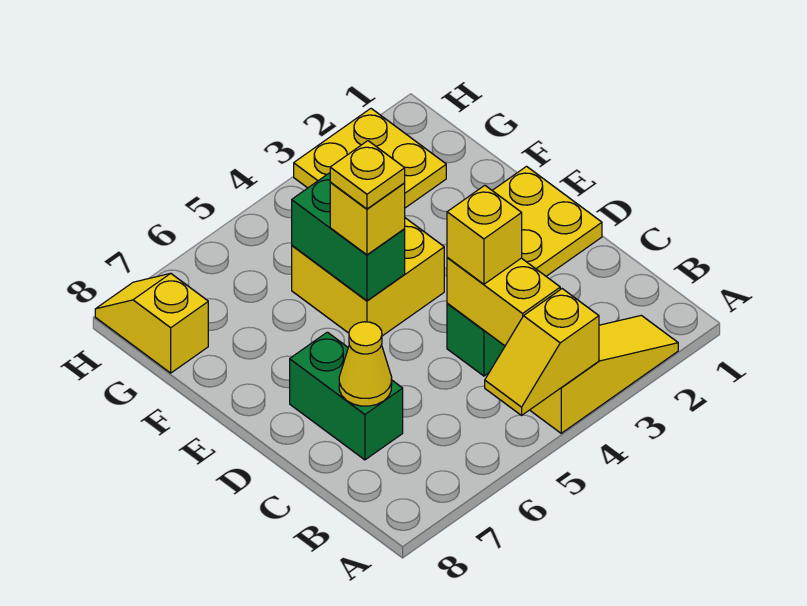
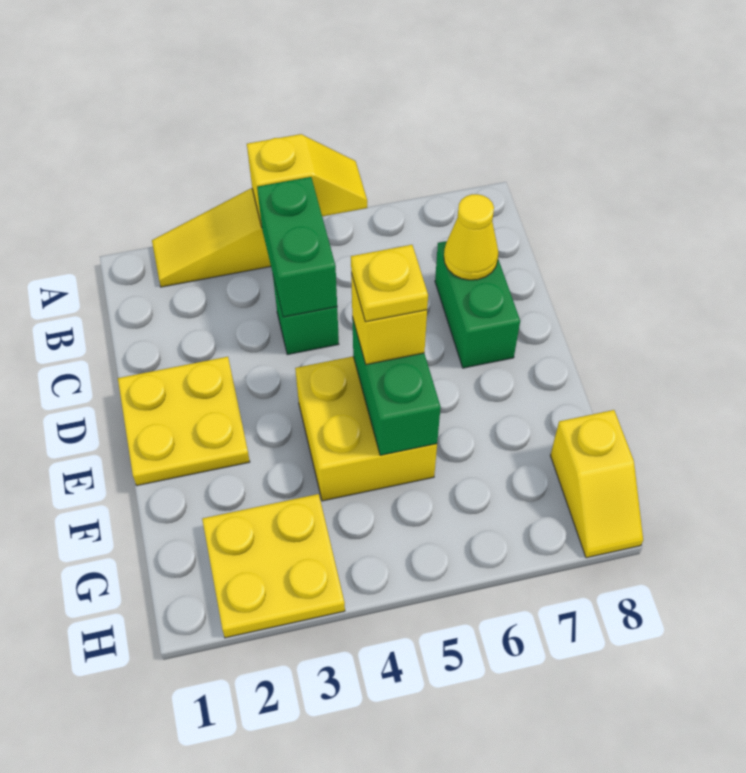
yellow brick B4:C4 level 2 -> green brick B4:C4 level 2
yellow brick C4 level 3 -> none

